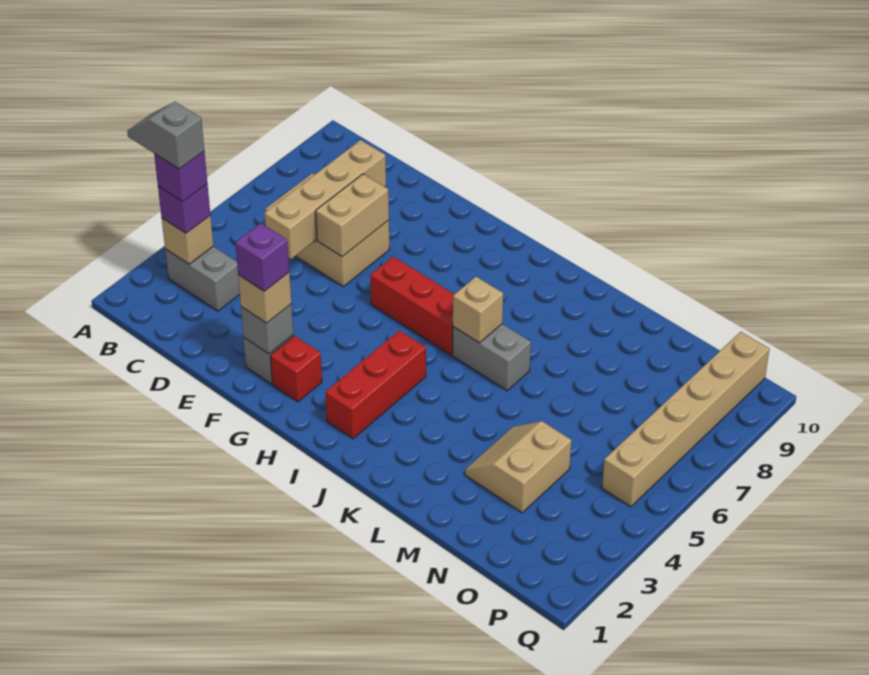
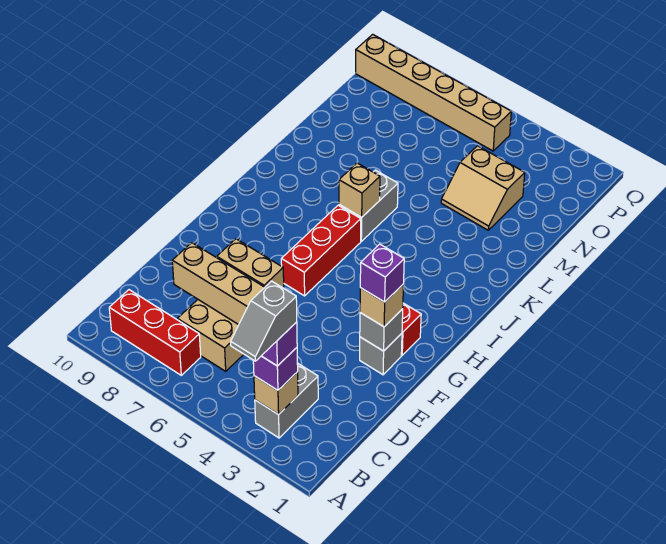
red brick I2:I4 level 1 -> red brick B7:B9 level 1

